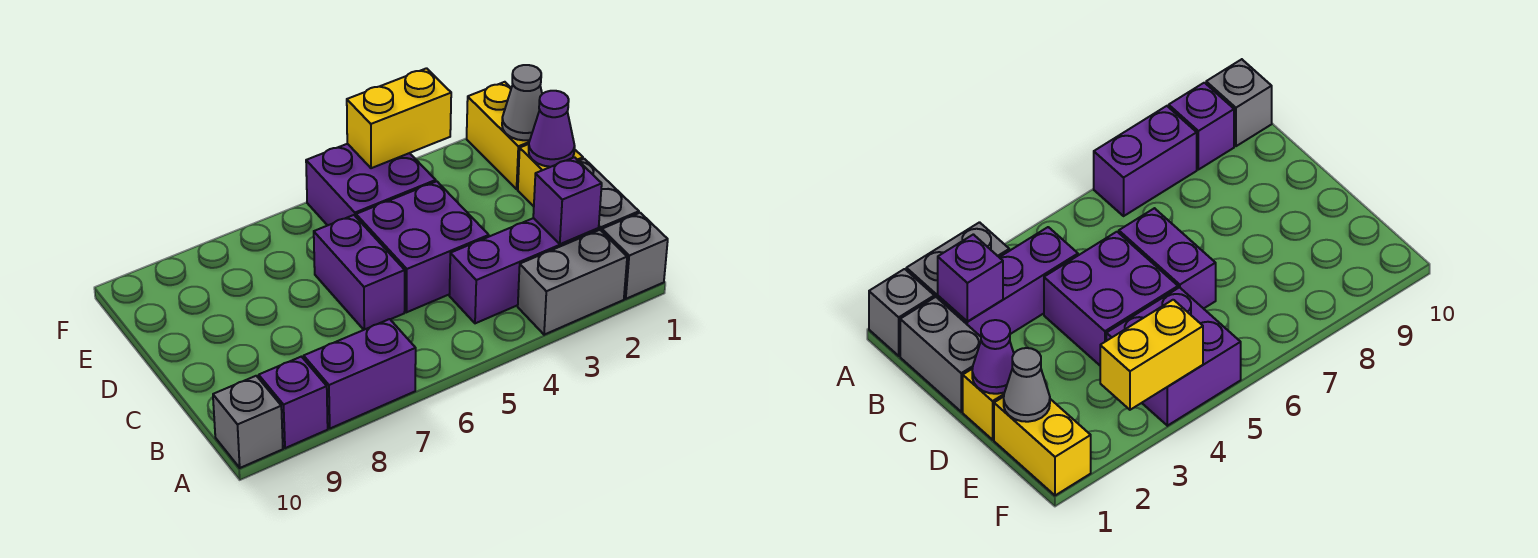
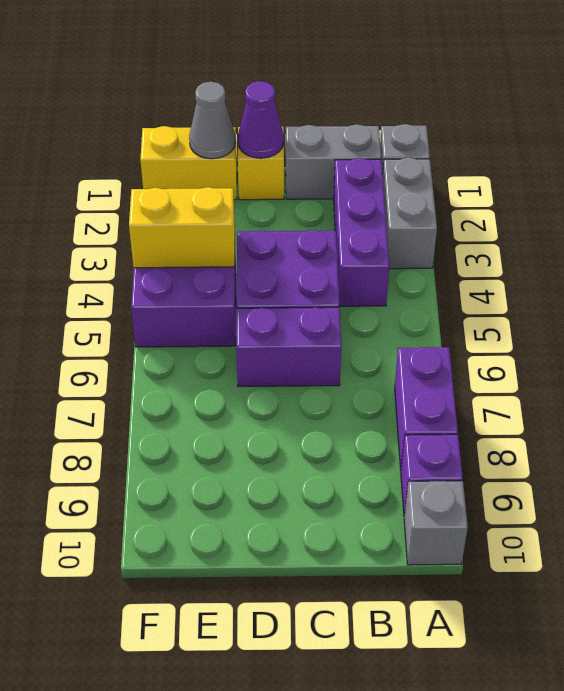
purple brick B2 level 2 -> none
yellow brick F3:F4 level 2 -> yellow brick E4:F4 level 2

